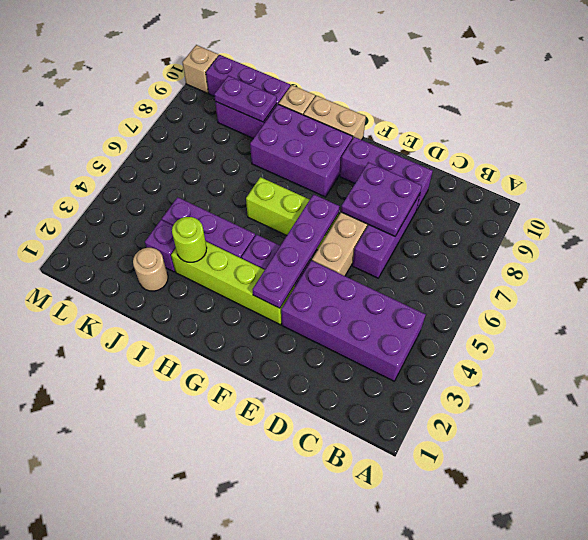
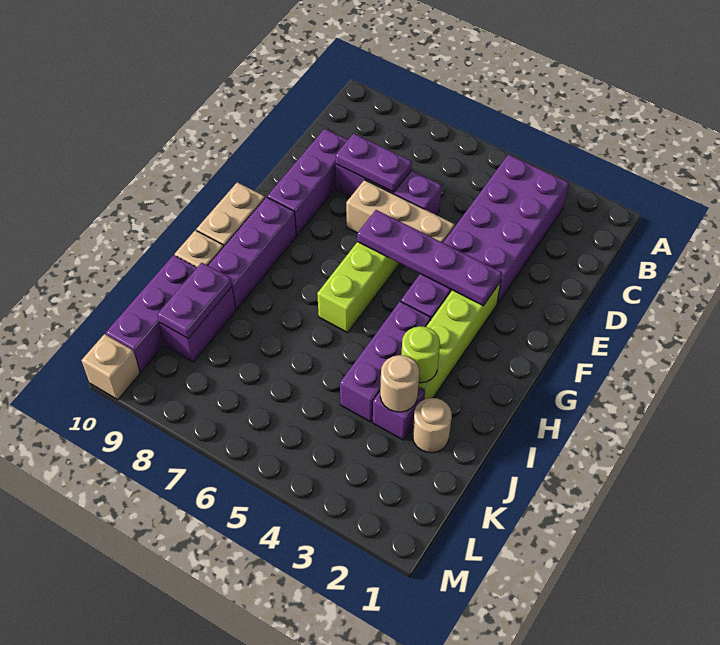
purple plate D7:E8 level 2 -> purple plate D7:D8 level 2
purple brick G8:I9 level 1 -> purple brick G9:I9 level 1
none -> tan round brick J3 level 2

